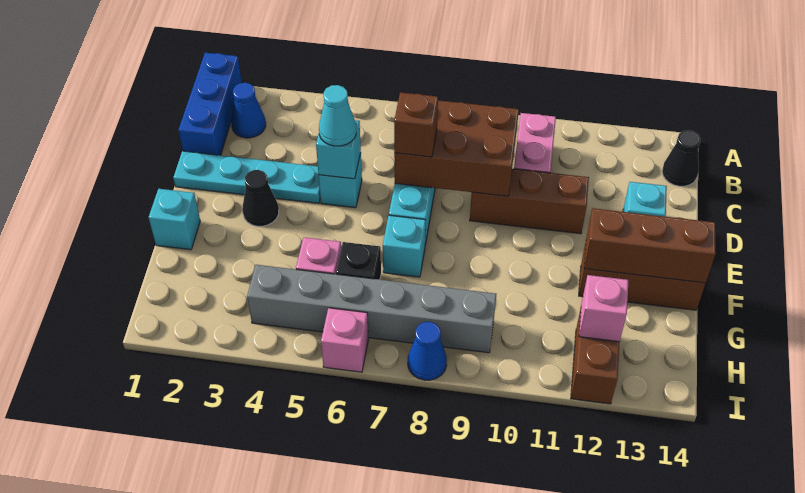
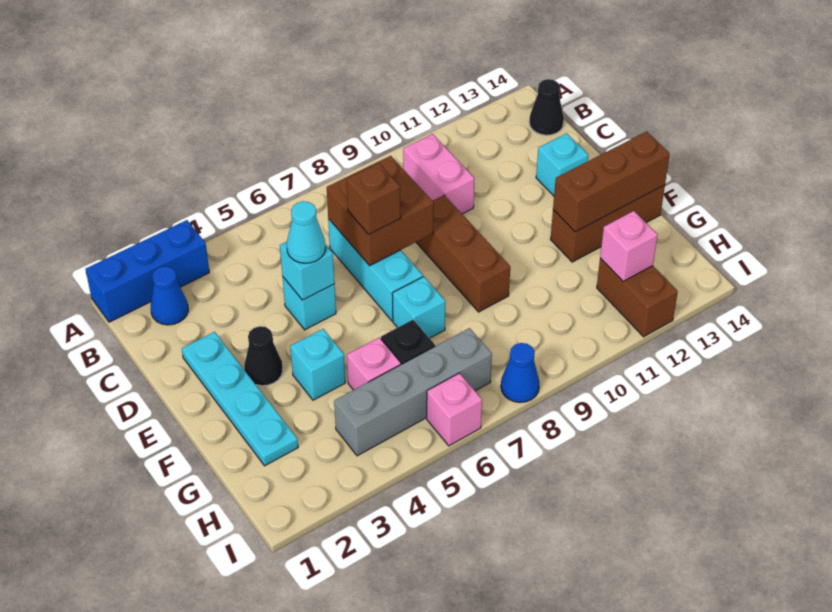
blue brick A1:C1 level 1 -> blue brick A1:A3 level 1
brown brick C7:D9 level 2 -> brown brick C7:D8 level 2
cyan plate D1:D4 level 1 -> cyan plate D2:G2 level 1
brown brick D9:D11 level 1 -> brown brick D9:F9 level 1
cyan brick F1 level 1 -> cyan brick F4 level 1
grey brick H4:H9 level 1 -> grey brick H4:H7 level 1

